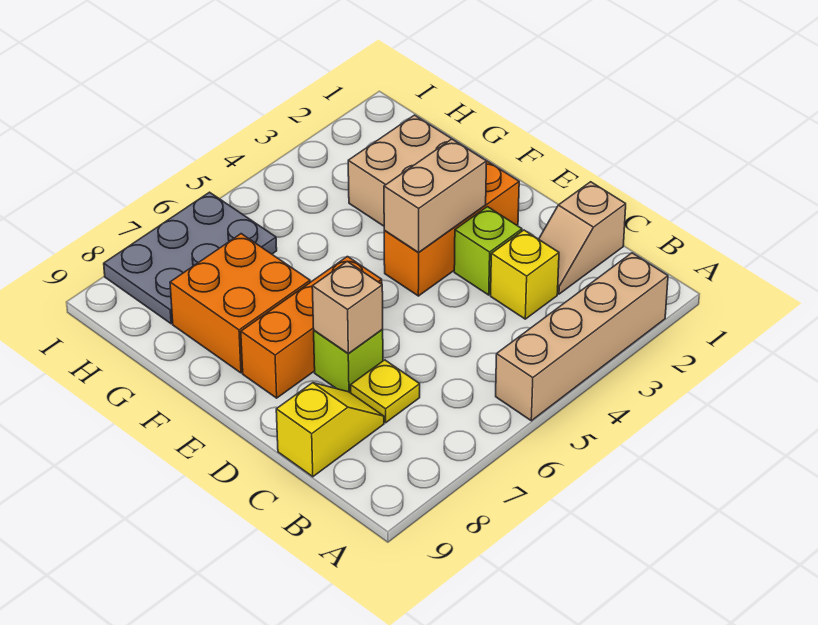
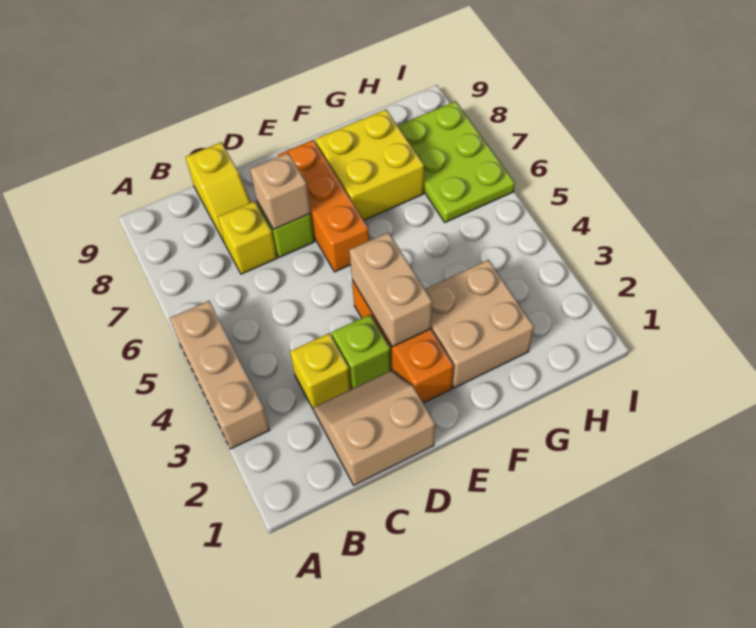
tan brick A2:A5 level 1 -> tan brick A3:A5 level 1
tan slope C1:C2 level 1 top 1 -> tan slope C1:D2 level 1 top 1
yellow plate C7 level 1 -> yellow brick C7 level 1
orange brick F7:G8 level 1 -> yellow brick F7:G8 level 1
grey plate H6:I8 level 1 -> lime plate H6:I8 level 1

